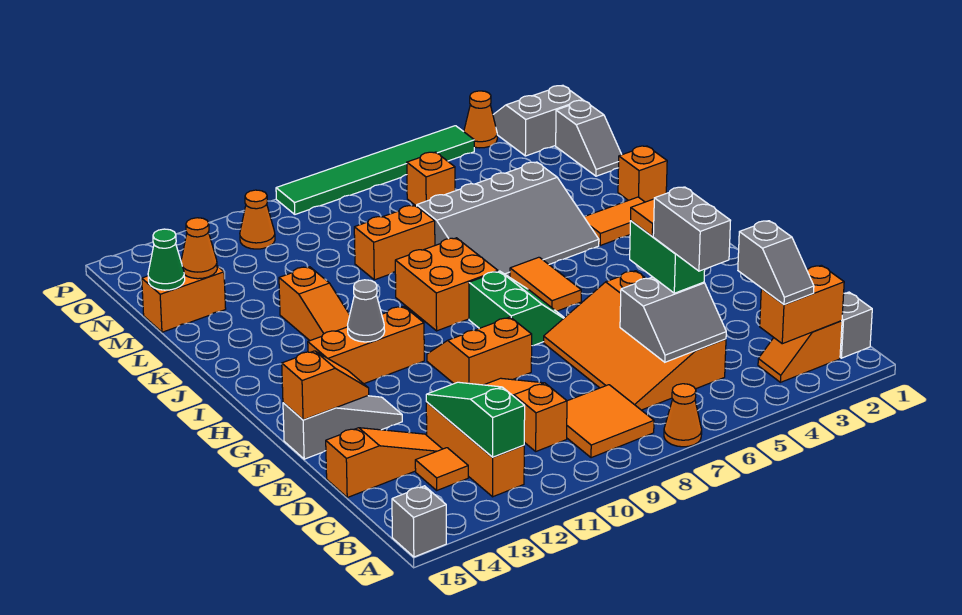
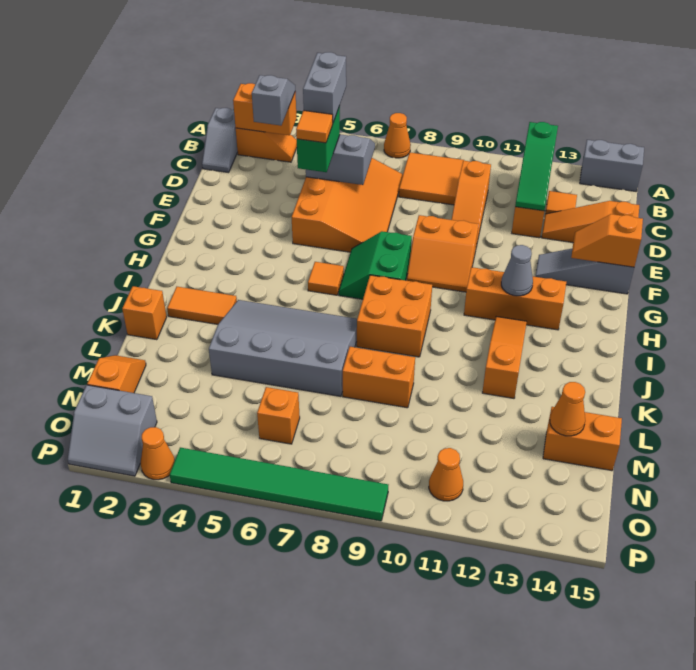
grey brick A15 level 1 -> grey brick A14:A15 level 1
orange tile H6:I6 level 1 -> orange tile H6 level 1
grey slope M1:N1 level 1 top N -> orange slope M1:N1 level 1 top N
green cone M15 level 2 -> none

